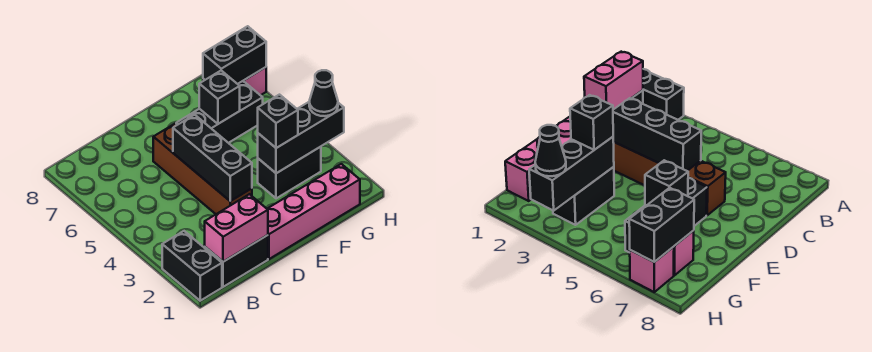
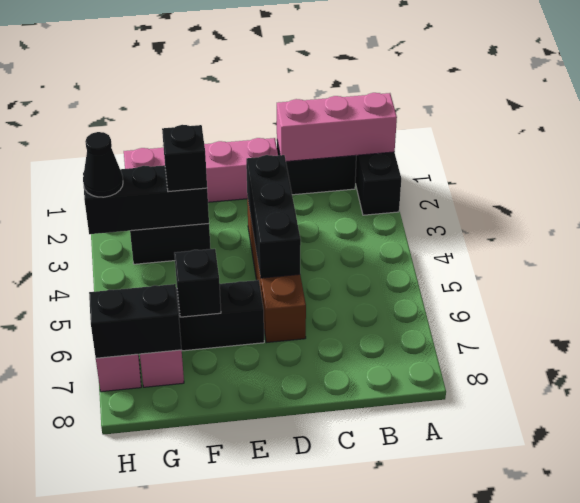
pink brick B1:C1 level 2 -> pink brick A1:C1 level 2

